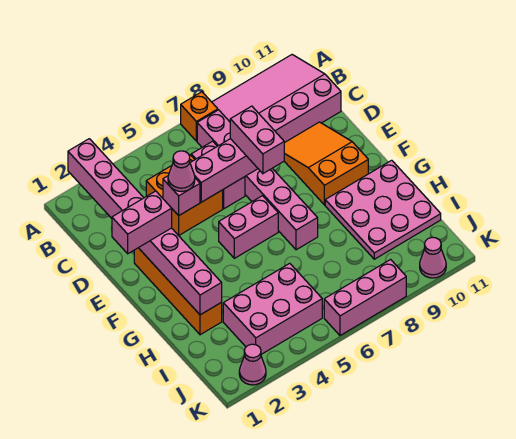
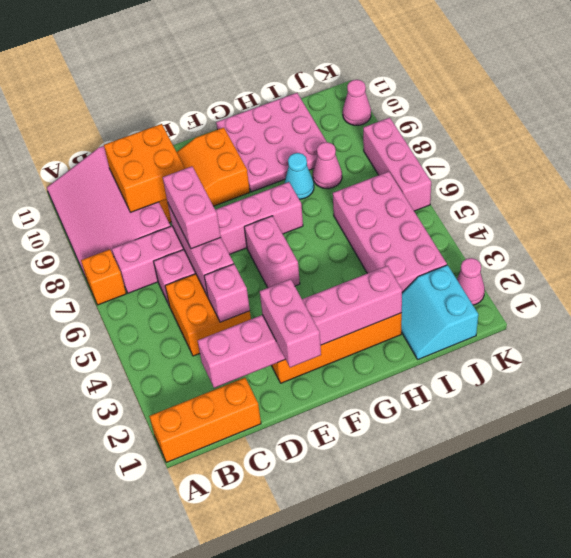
none -> orange brick A1:C1 level 1
pink brick A2:H2 level 2 -> pink brick C2:H2 level 2
none -> orange brick C9:D10 level 2
pink cone D4 level 3 -> pink cone I8 level 1
pink brick D7:E7 level 3 -> pink brick D6:D7 level 3
none -> cyan cone H8 level 1
none -> cyan slope I1:J2 level 1 top J
pink brick I3:J5 level 1 -> pink brick I3:J6 level 1

